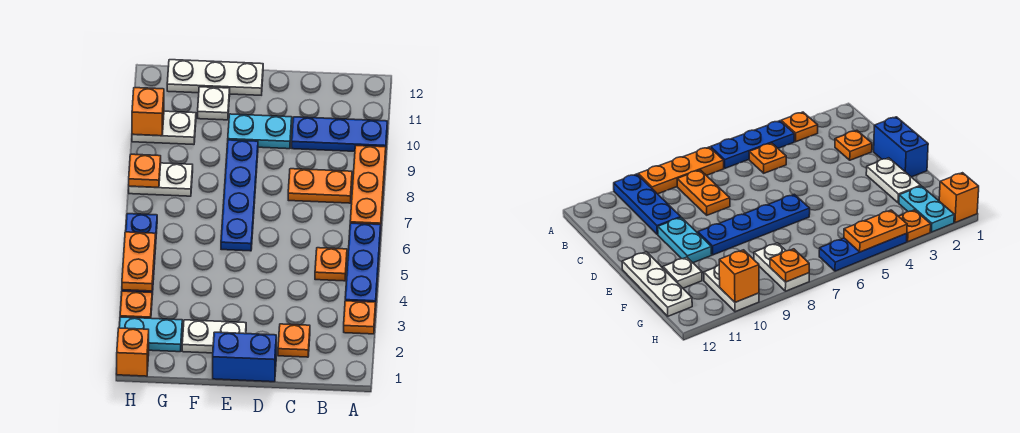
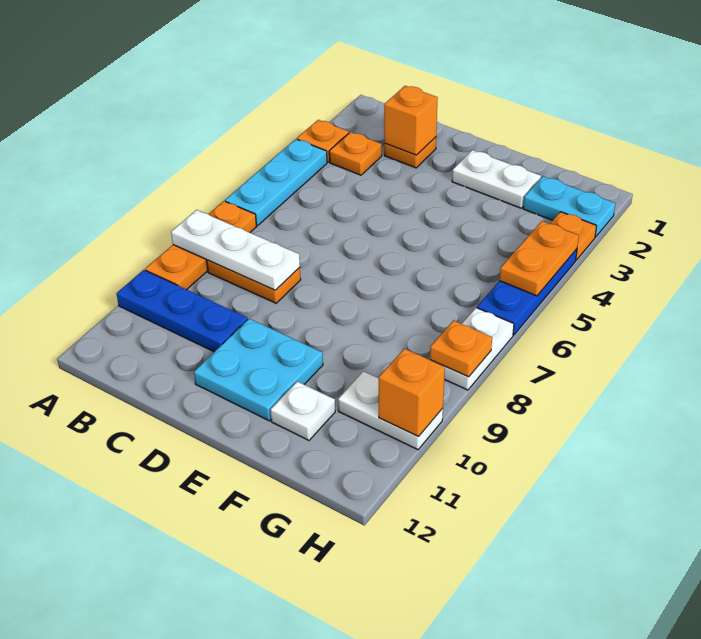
blue plate A4:A6 level 1 -> cyan plate A4:A6 level 1
orange plate B5 level 1 -> orange plate B3 level 1
blue brick D1:E1 level 1 -> none
cyan plate D10:E10 level 1 -> cyan plate D10:E11 level 1
blue plate E6:E9 level 1 -> none
white plate E12:G12 level 1 -> white plate A8:C8 level 2
white plate G8:H8 level 1 -> white plate H7:H8 level 1
orange brick H1 level 1 -> orange brick C2 level 2

